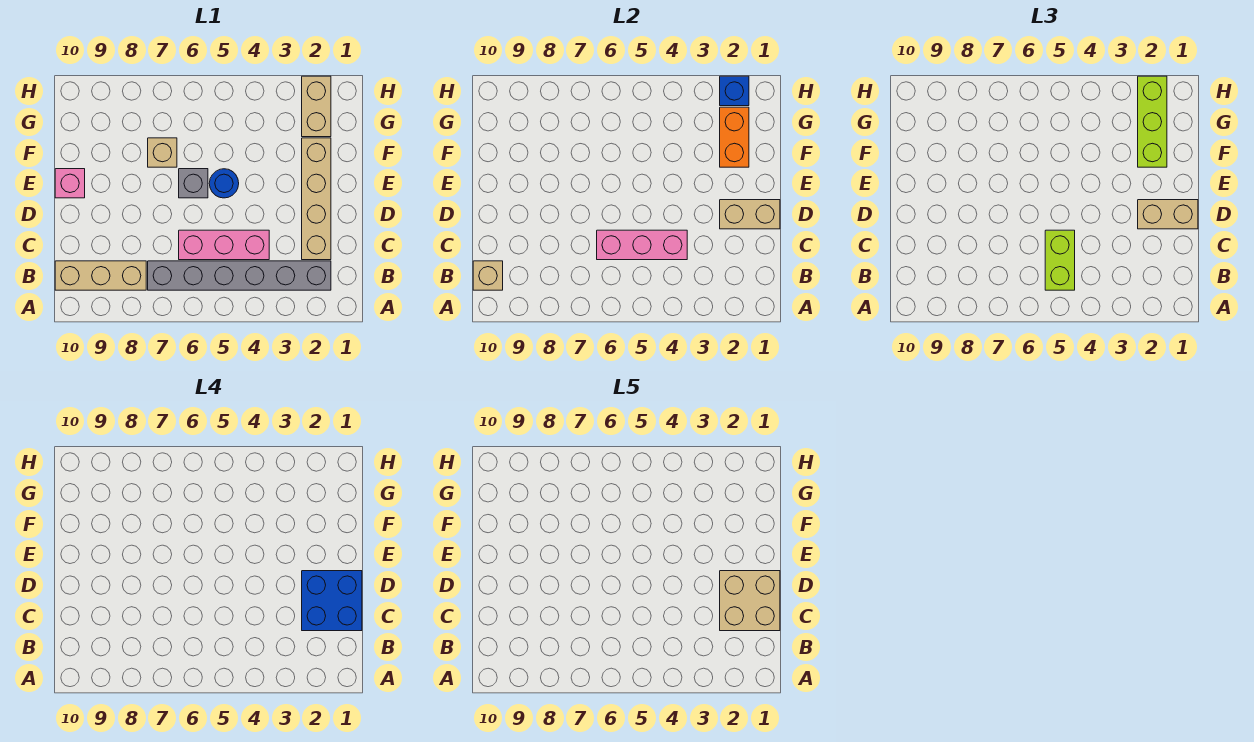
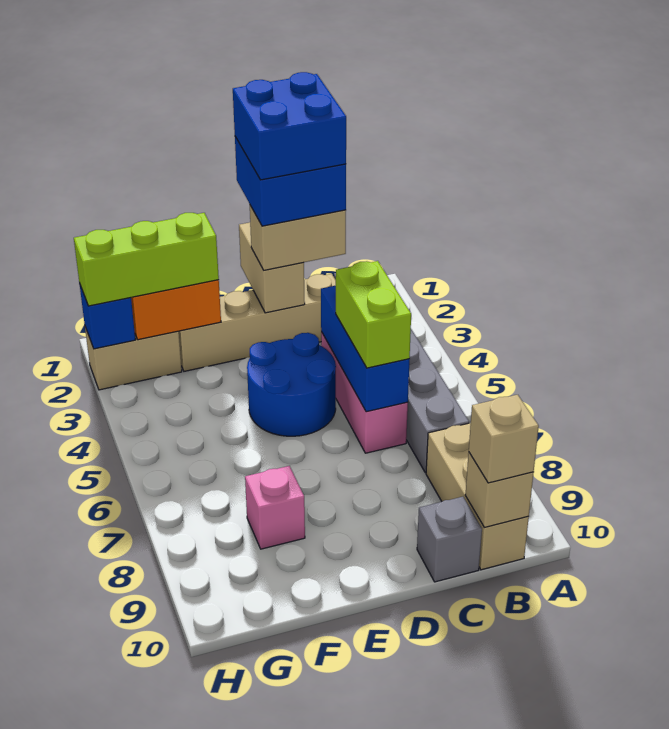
lime brick B5:C5 level 3 -> lime brick C5:C6 level 3
tan brick C1:D2 level 5 -> blue brick C1:D2 level 5
pink brick C4:C6 level 2 -> blue brick C4:C6 level 2
tan brick D1:D2 level 3 -> tan brick C2:D2 level 3
blue round brick E5 level 1 -> blue round brick D4:E5 level 1
grey brick E6 level 1 -> grey brick C10 level 1
pink brick E10 level 1 -> pink brick F8 level 1
tan brick F7 level 1 -> tan brick B10 level 3

